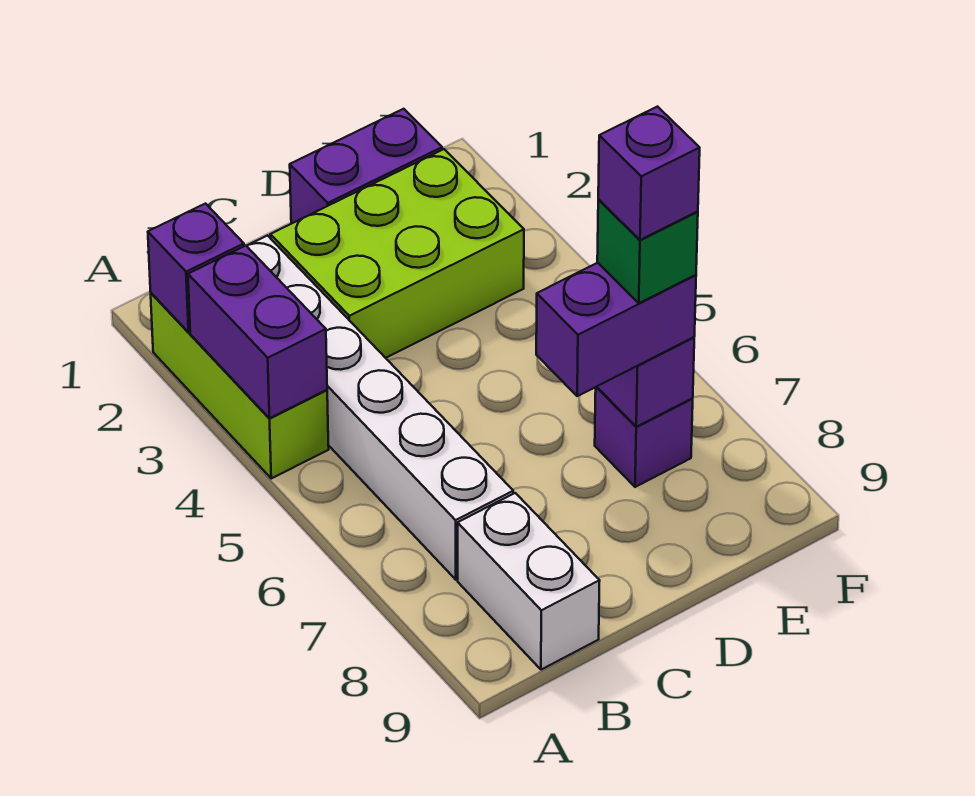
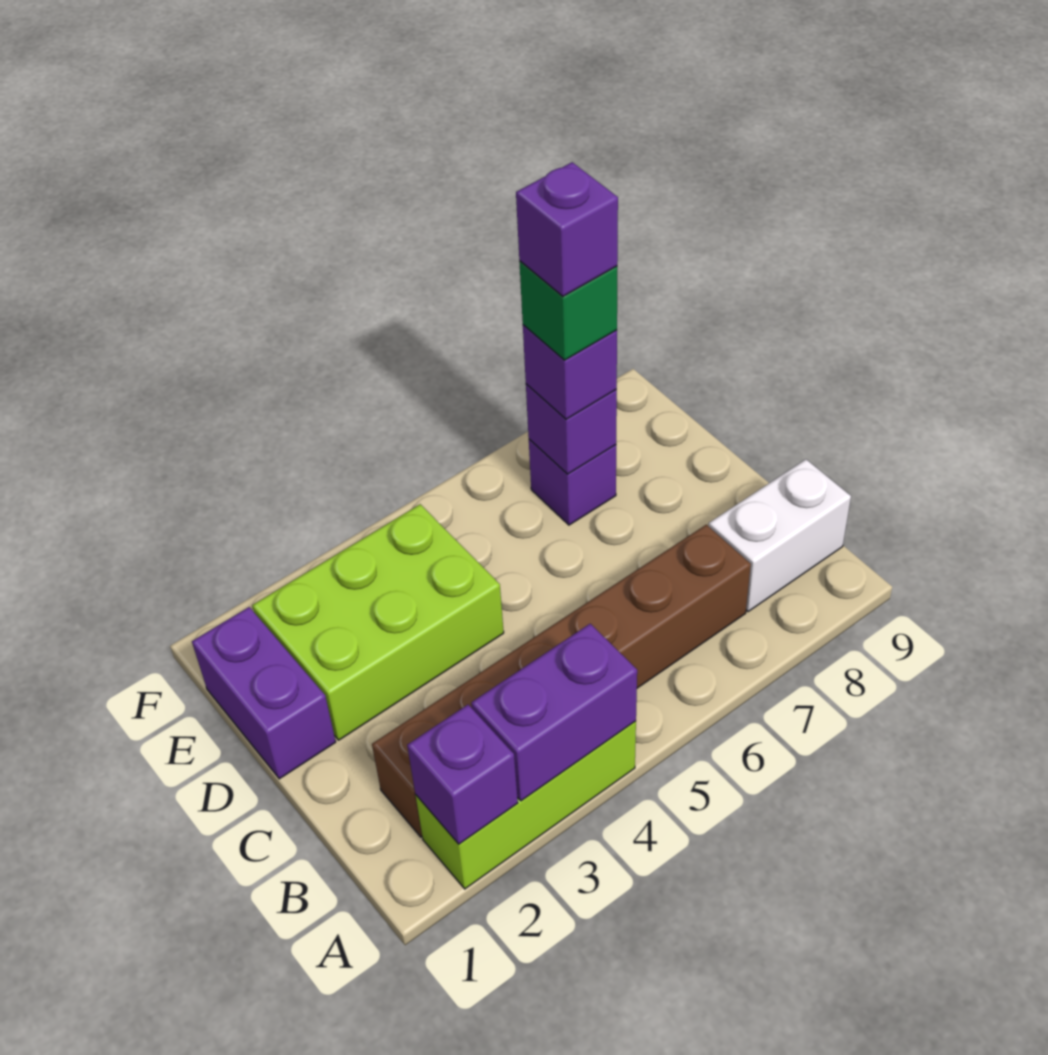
white brick B2:B7 level 1 -> brown brick B2:B7 level 1
lime brick C2:E3 level 1 -> lime brick D2:E4 level 1
purple brick D7:E7 level 3 -> purple brick E7 level 3

